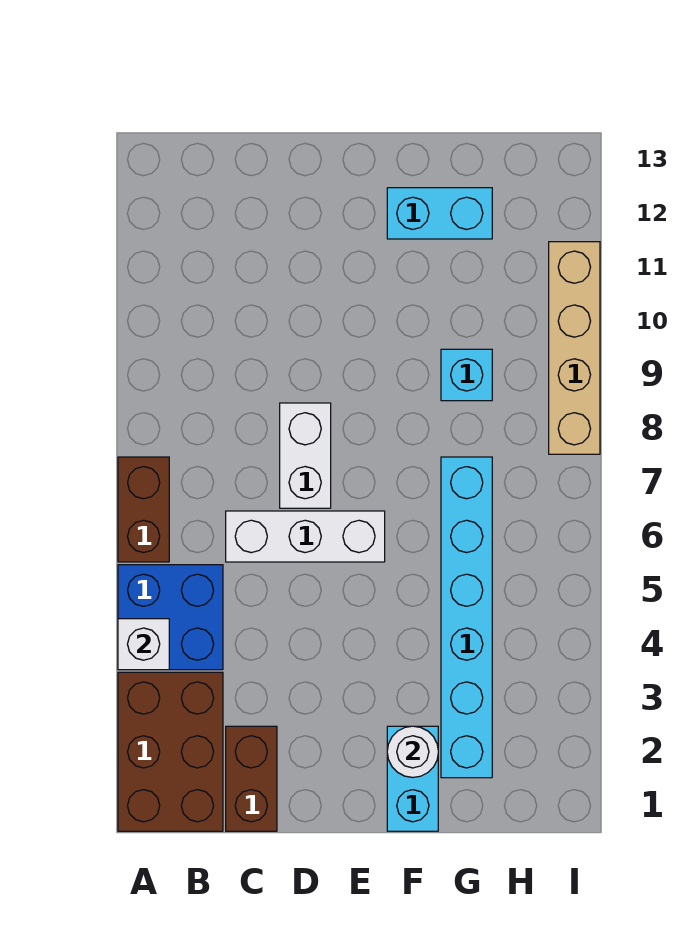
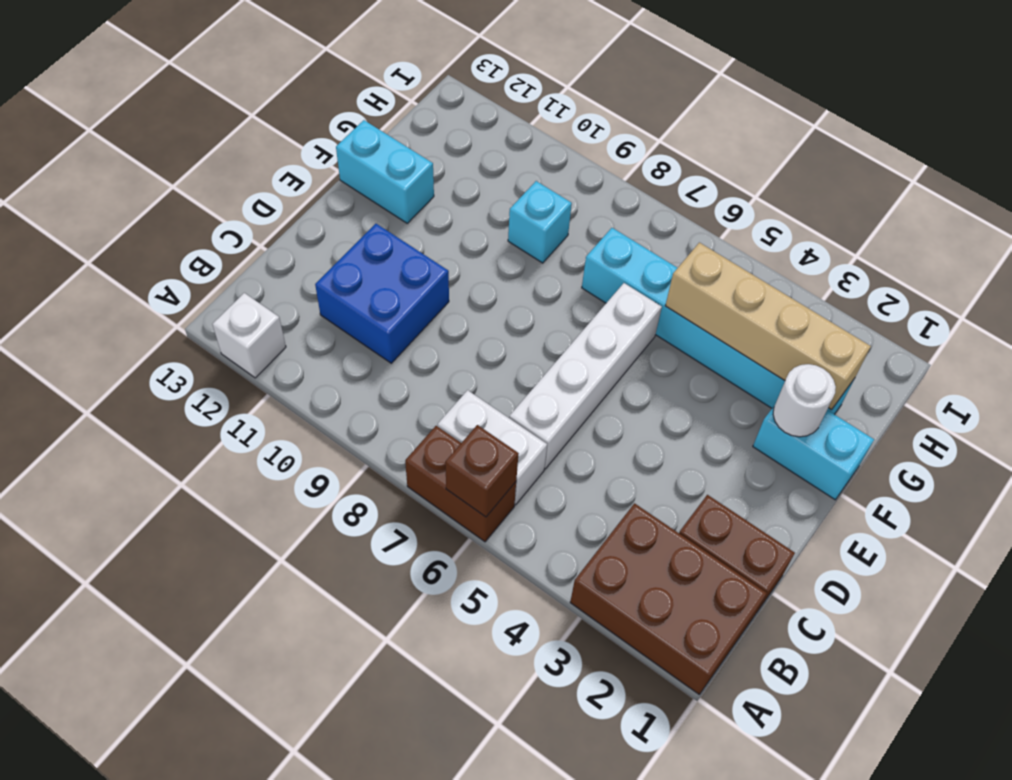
blue brick A4:B5 level 1 -> blue brick C10:D11 level 1
white brick A4 level 2 -> white brick A12 level 1
none -> brown brick A6 level 2
white brick C6:E6 level 1 -> white brick C6:F6 level 1
white brick D7:D8 level 1 -> white brick B6:B7 level 1
cyan brick F12:G12 level 1 -> cyan brick F12:F13 level 1
tan brick I8:I11 level 1 -> tan brick G2:G5 level 2

